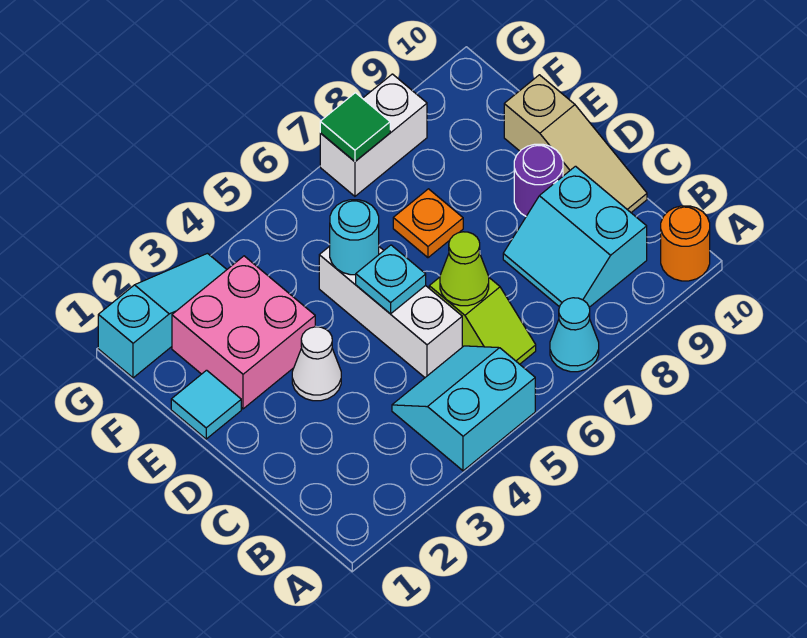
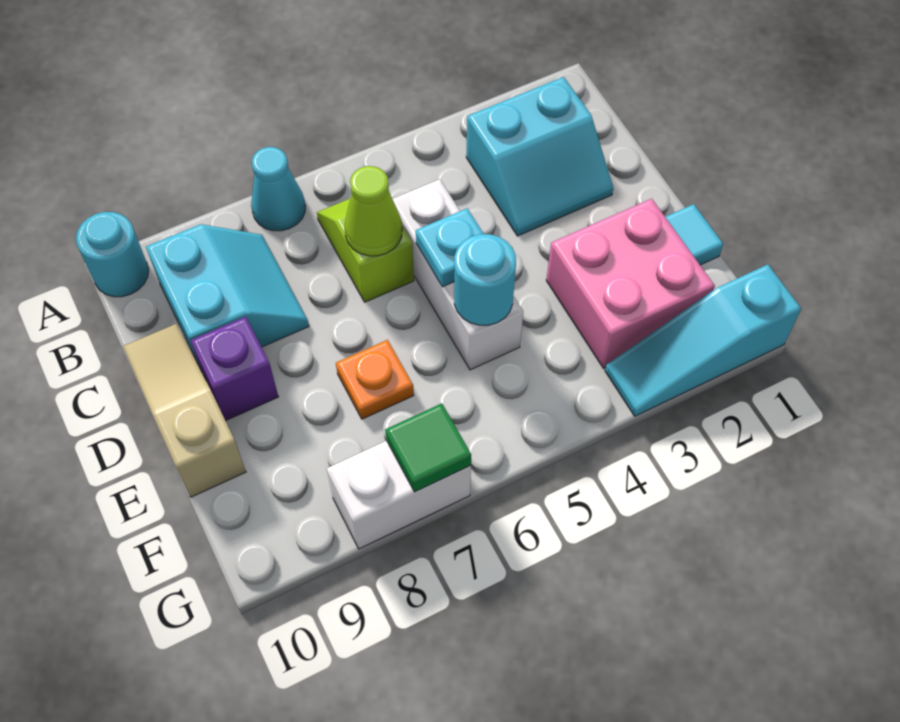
cyan slope A4:B5 level 1 top A -> cyan slope B2:C3 level 1 top B
orange round brick A10 level 1 -> cyan round brick A10 level 1
white cone D3 level 1 -> none
purple round brick D9 level 1 -> purple brick D9 level 1

